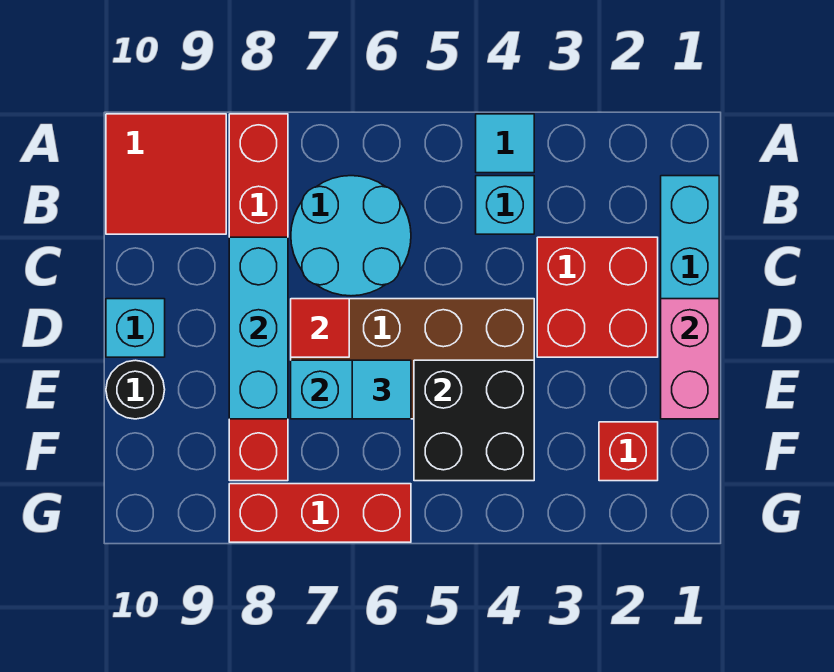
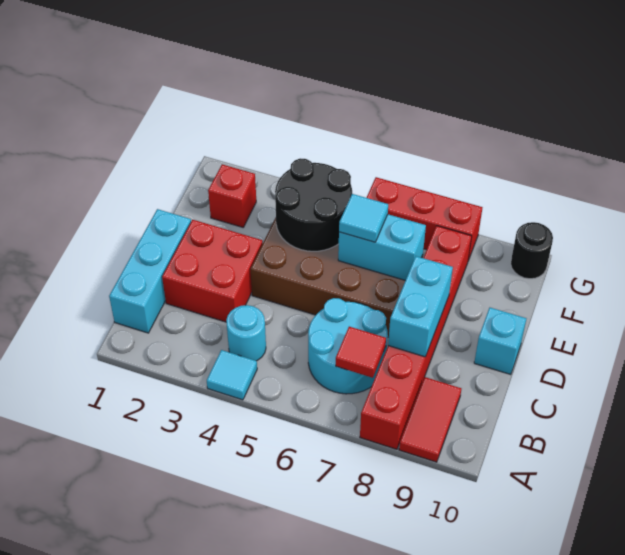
red tile A9:B10 level 1 -> red tile A9:B9 level 1
cyan brick B4 level 1 -> cyan round brick B4 level 1
cyan brick C8:E8 level 2 -> cyan brick C8:D8 level 2
pink brick D1:E1 level 2 -> none
red tile D7 level 2 -> red tile B7 level 2
black brick E4:F5 level 2 -> black round brick E4:F5 level 2
black round brick E10 level 1 -> black round brick G10 level 1

